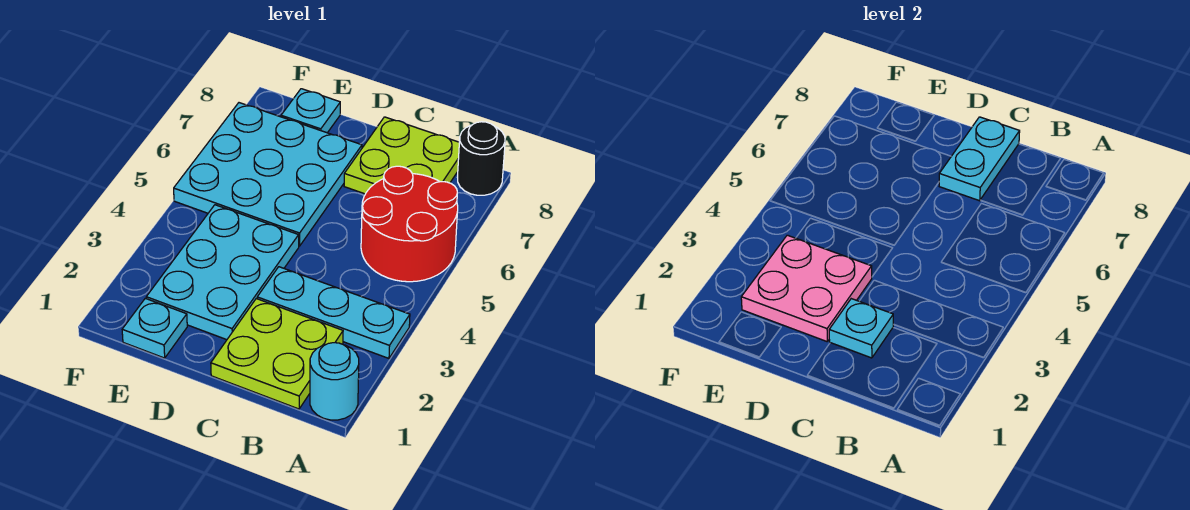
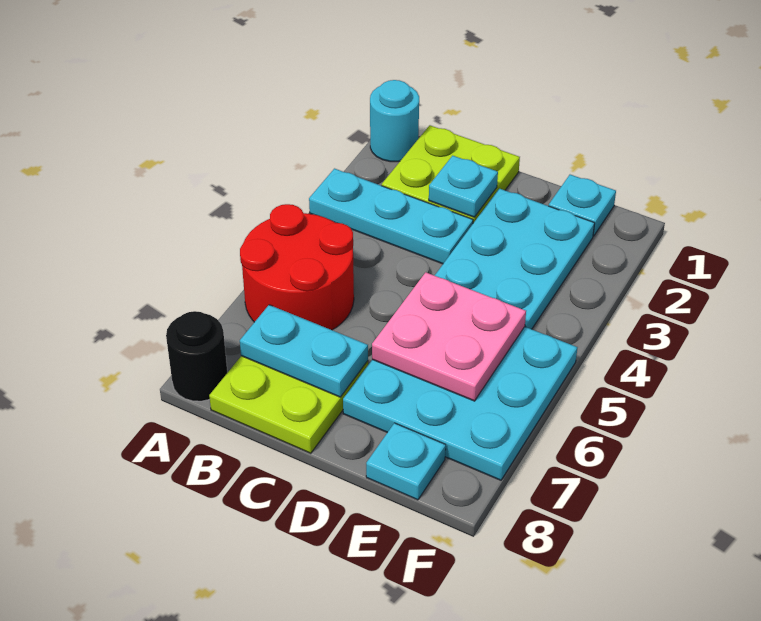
cyan plate C7:C8 level 2 -> cyan plate B7:C7 level 2
pink plate D2:E3 level 2 -> pink plate D5:E6 level 2

